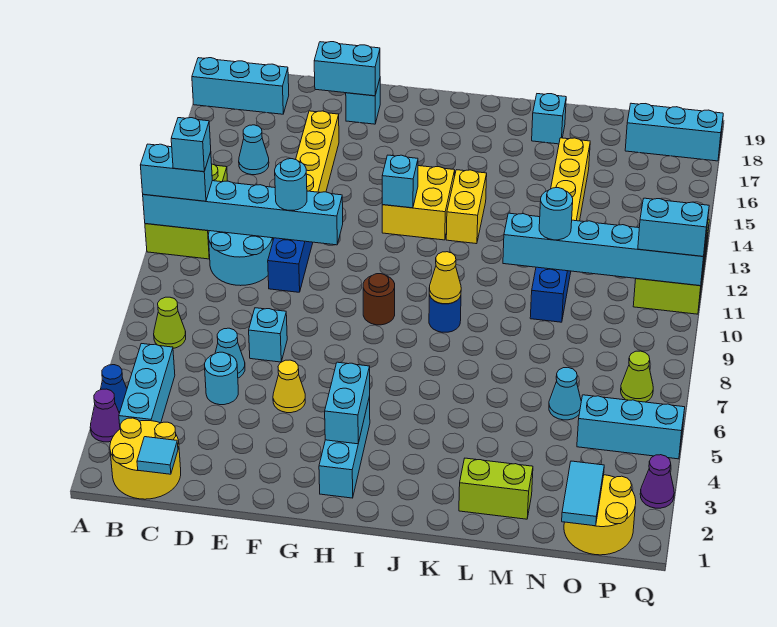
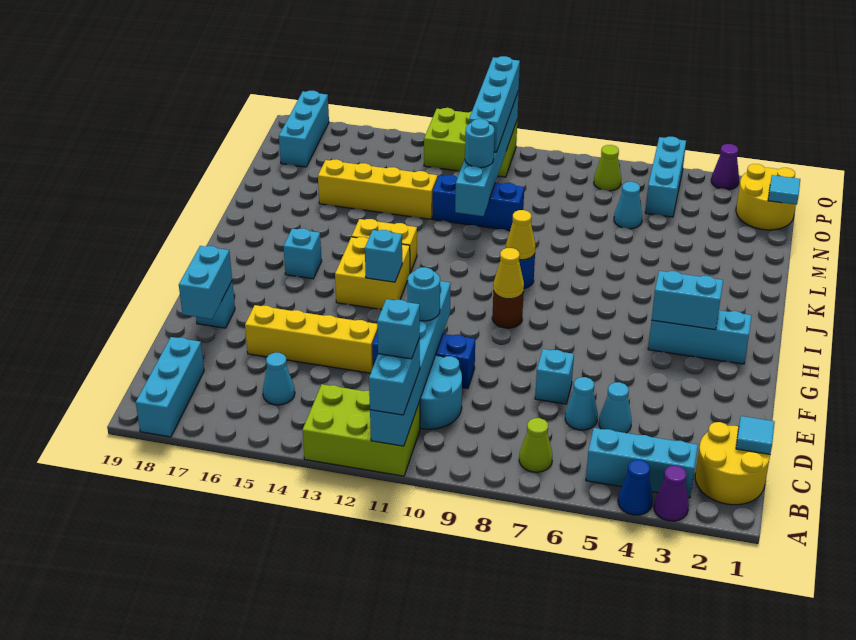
cyan round brick D5 level 1 -> cyan cone D5 level 1
yellow cone F5 level 1 -> yellow cone H9 level 2
lime brick L2:M2 level 1 -> none
cyan brick L18 level 1 -> cyan brick I16 level 1
cyan tile O1:O2 level 2 -> cyan tile O1 level 2
cyan brick P11:Q11 level 3 -> cyan brick N11:Q11 level 3

